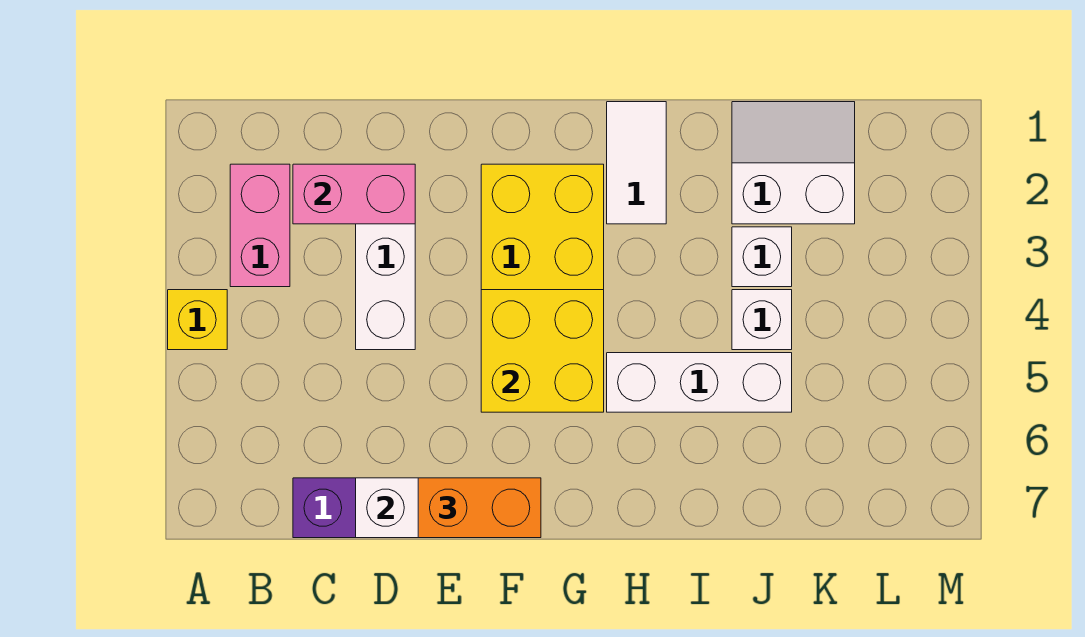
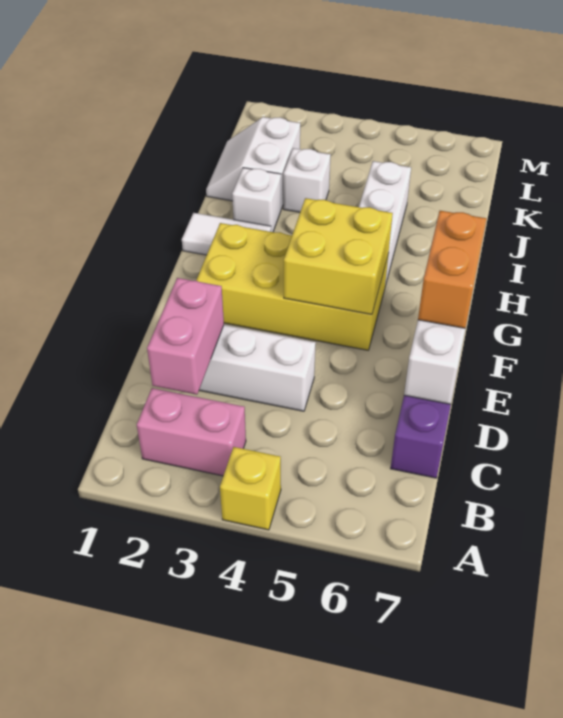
white brick J4 level 1 -> white brick I2 level 1

